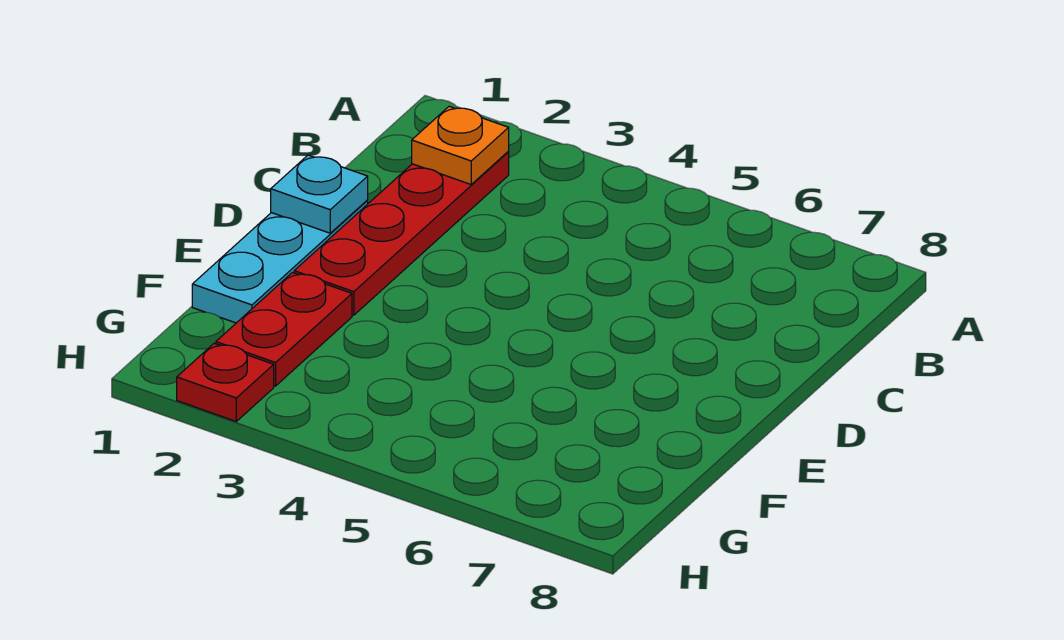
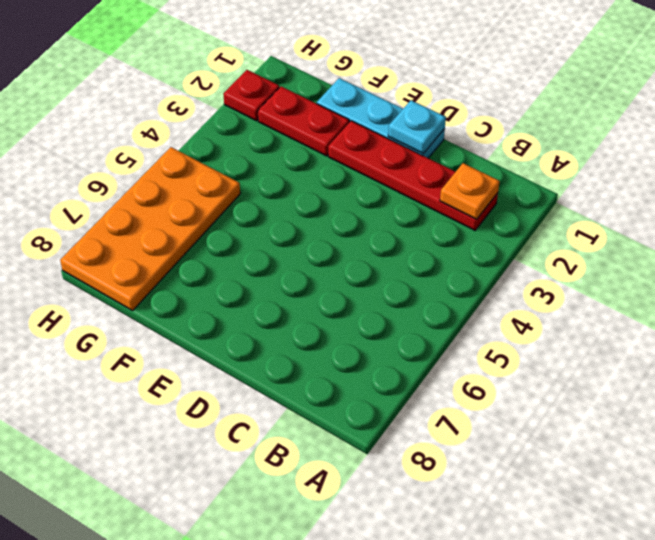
none -> orange plate G5:H8 level 1

